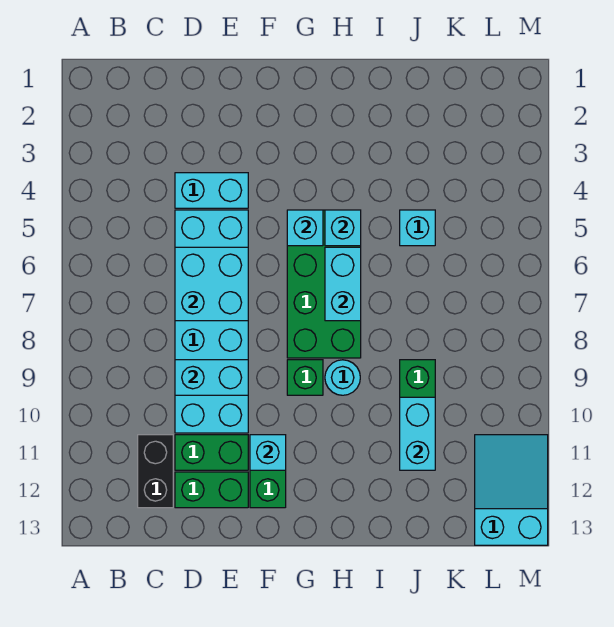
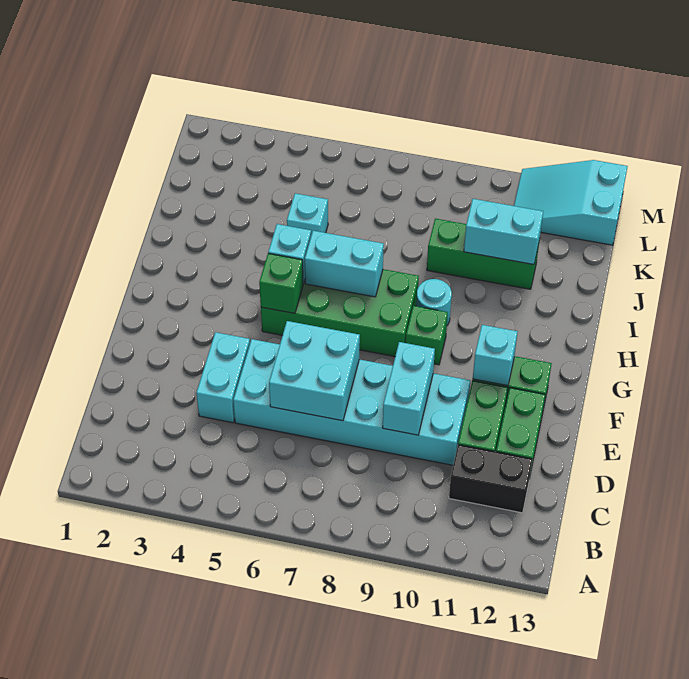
cyan brick G5 level 2 -> green brick G5 level 2

